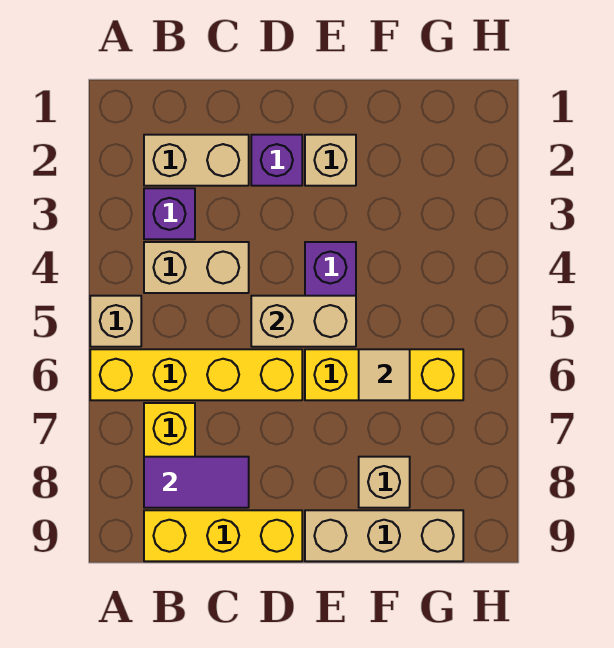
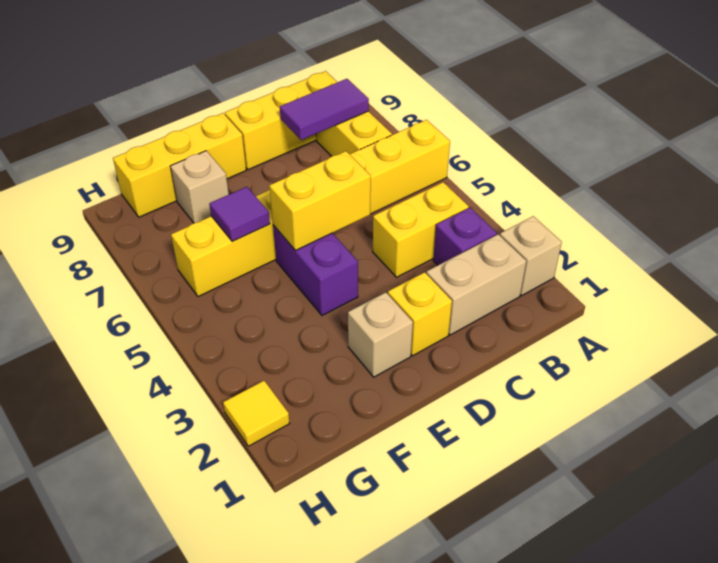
tan brick A5 level 1 -> tan brick A2 level 1
tan brick B4:C4 level 1 -> yellow brick B4:C4 level 1
purple brick D2 level 1 -> yellow brick D2 level 1
tan brick D5:E5 level 2 -> yellow brick D5:E5 level 2
tan brick E9:G9 level 1 -> yellow brick E9:G9 level 1
tan tile F6 level 2 -> purple tile F6 level 2
none -> yellow tile H2 level 1

